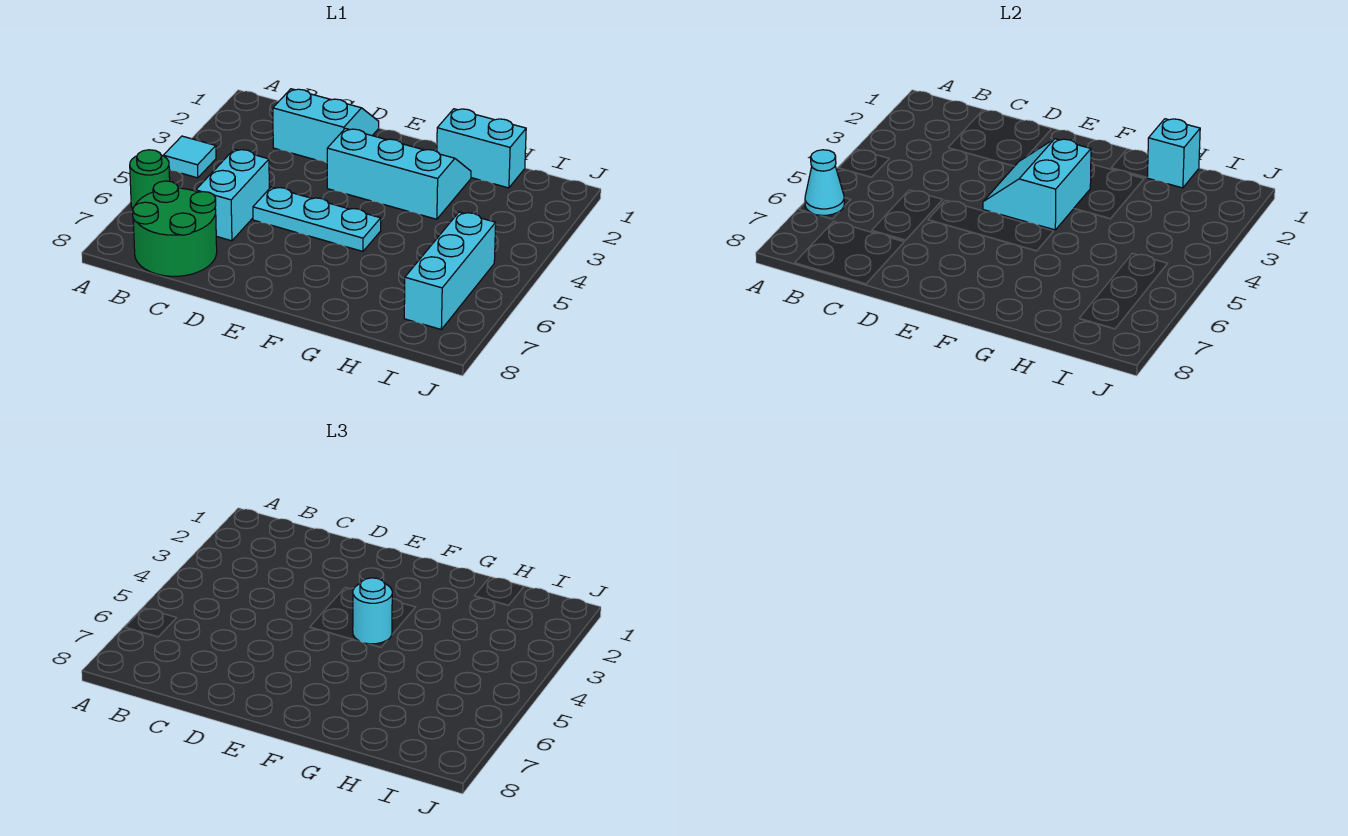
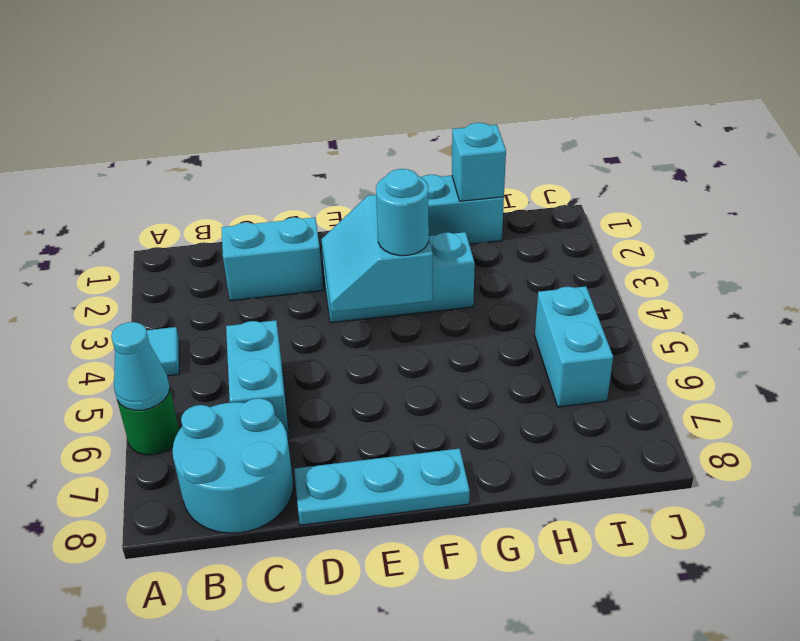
green round brick B7:C8 level 1 -> cyan round brick B7:C8 level 1
cyan plate D5:F5 level 1 -> cyan plate D8:F8 level 1
cyan brick I5:I7 level 1 -> cyan brick I5:I6 level 1

